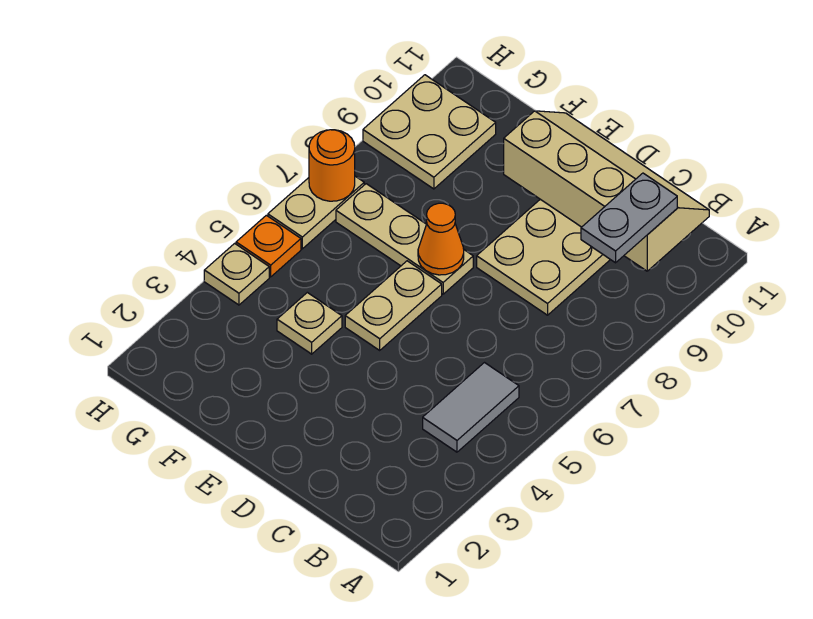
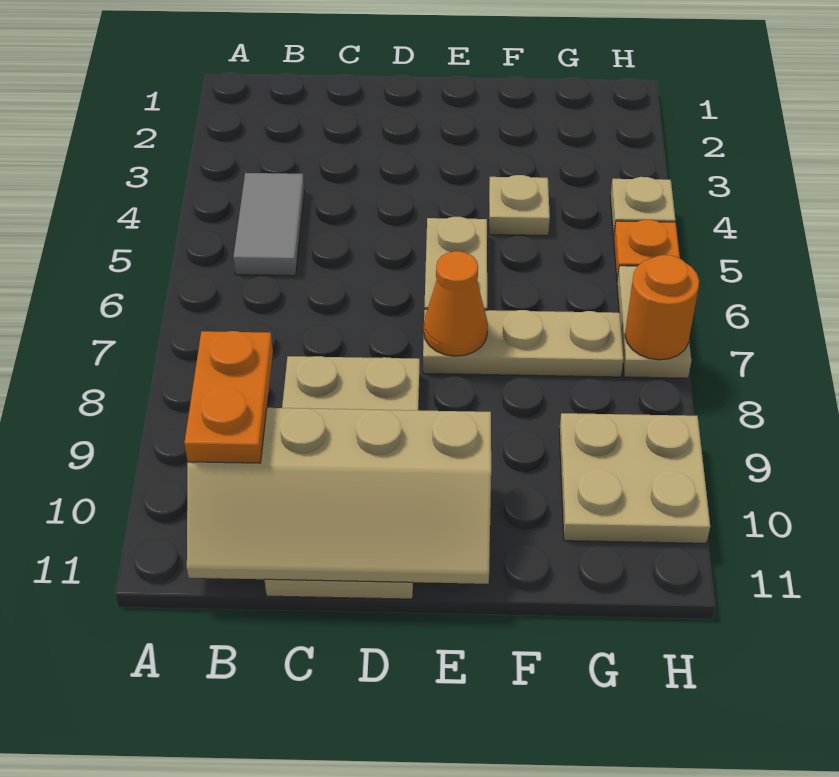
grey plate B9:B10 level 3 -> orange plate B9:B10 level 3

